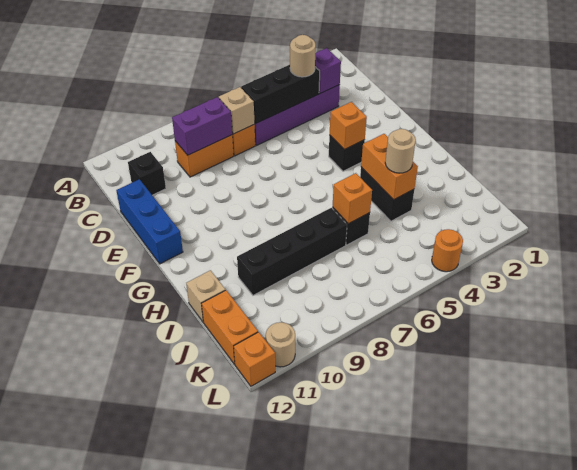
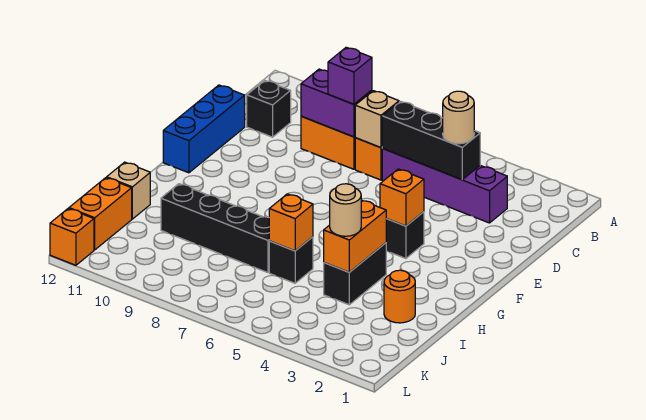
purple brick C3 level 2 -> purple brick C8 level 3
orange round brick L4 level 1 -> orange round brick I2 level 1
tan round brick L11 level 1 -> none

